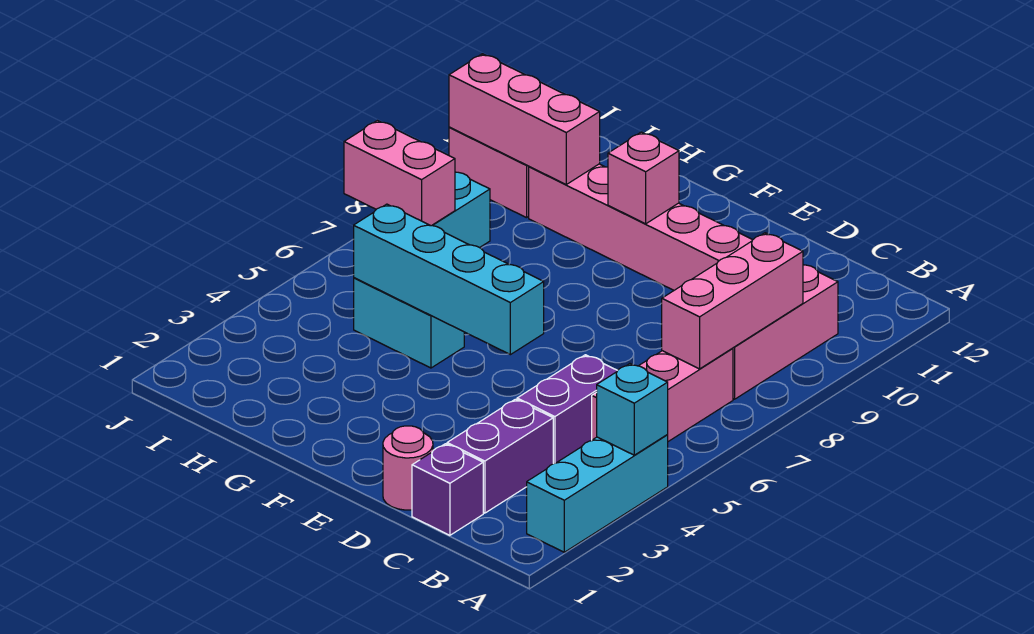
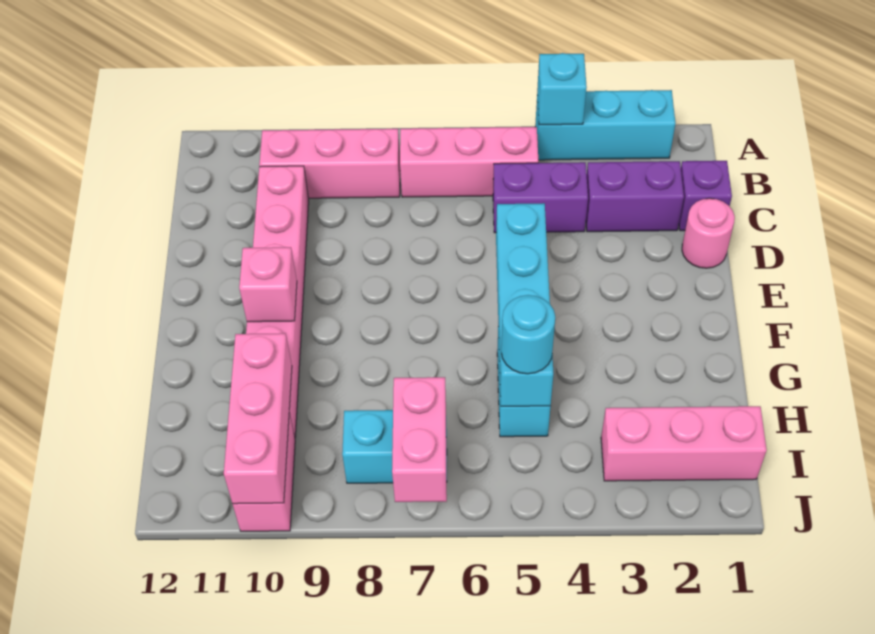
pink brick B7:B9 level 2 -> pink brick I1:I3 level 1
none -> cyan round brick H5 level 3

